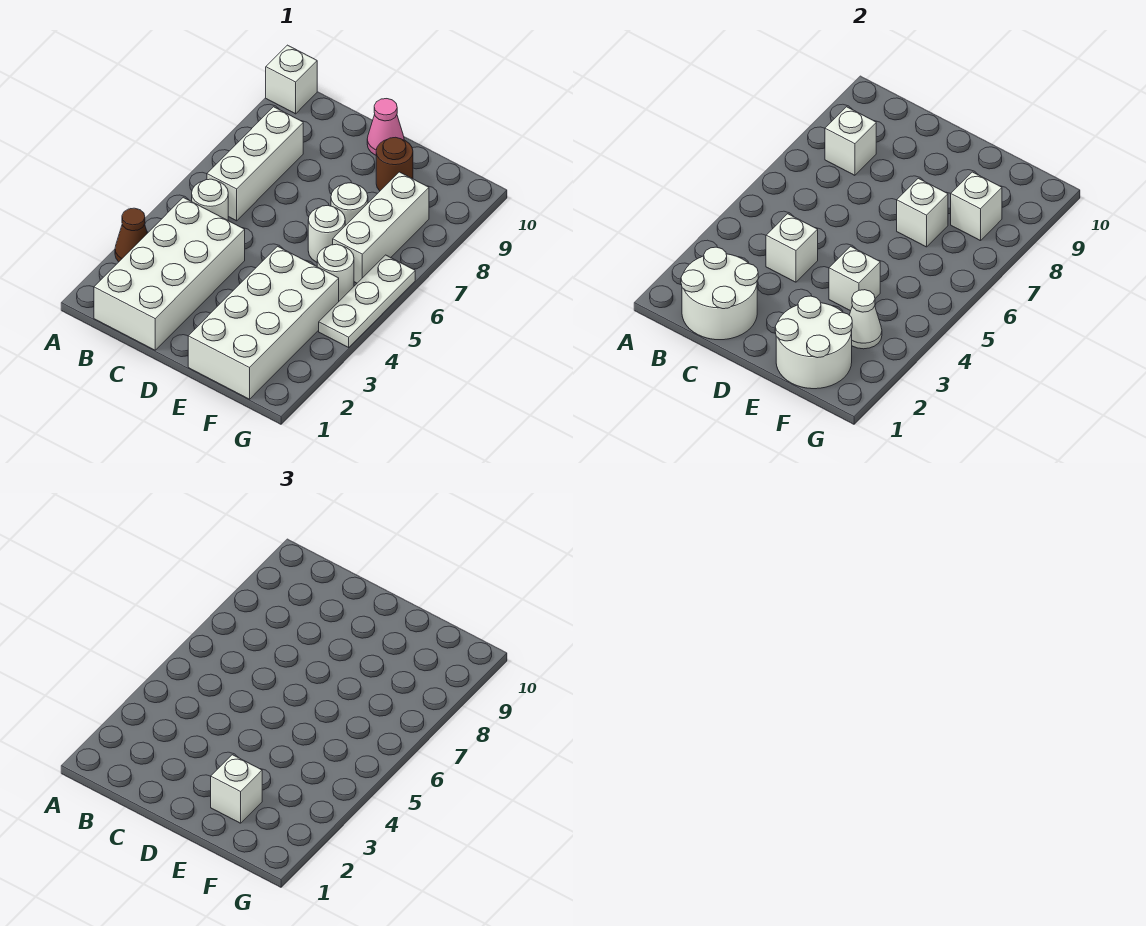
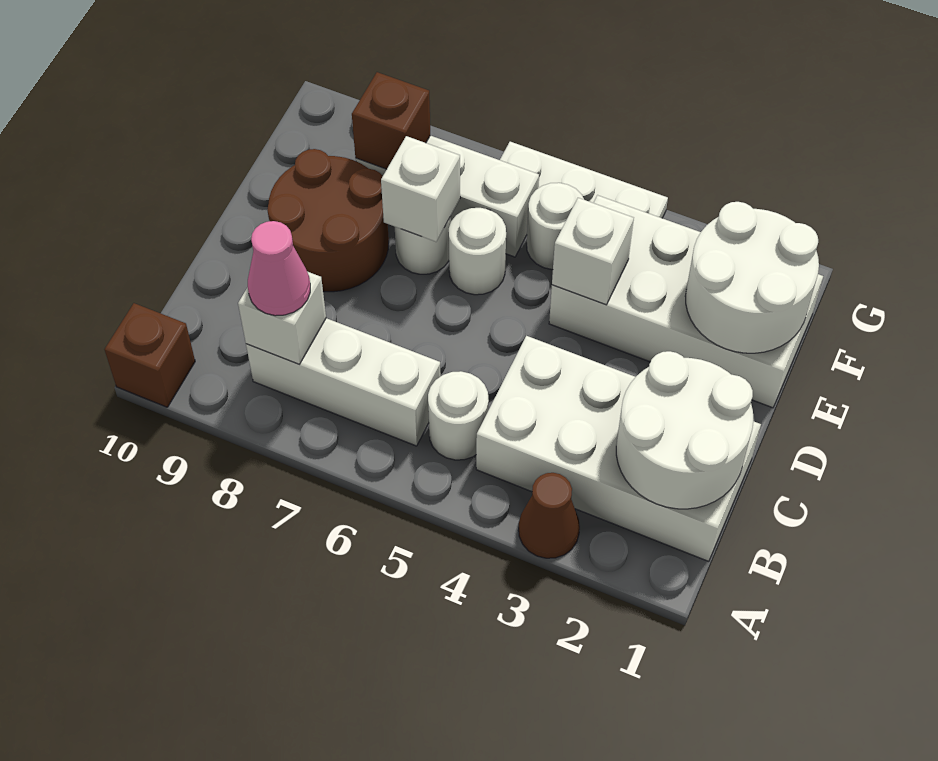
white brick A10 level 1 -> brown brick A10 level 1
white brick C4 level 2 -> none
pink cone D10 level 1 -> pink cone B8 level 3
white brick E2 level 3 -> none
brown round brick E9 level 1 -> brown round brick D8:E9 level 1
white cone F3 level 2 -> none
white brick F8 level 2 -> brown brick F8 level 2

